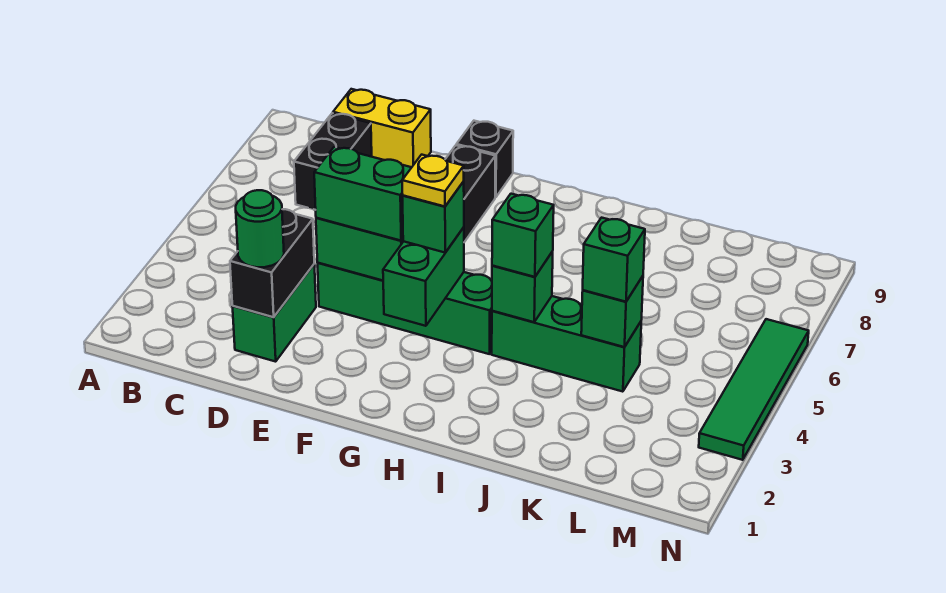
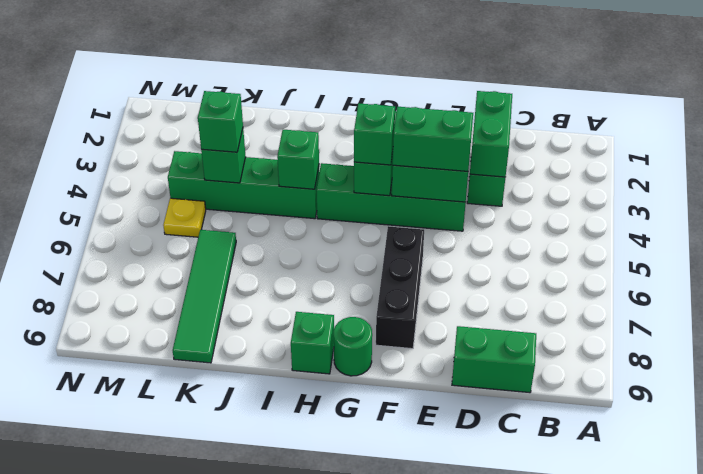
black brick C7:C8 level 1 -> none
yellow brick C9:D9 level 1 -> green brick C9:D9 level 1
black brick D2:D3 level 2 -> green brick D2:D3 level 2
green round brick D2 level 3 -> green round brick G9 level 1
black brick F9 level 1 -> none
yellow plate G4 level 4 -> yellow plate L5 level 1
green brick I4:K4 level 1 -> green brick I4:L4 level 1
green brick I4 level 3 -> green brick H9 level 1
green tile N3:N6 level 1 -> green tile K6:K9 level 1

